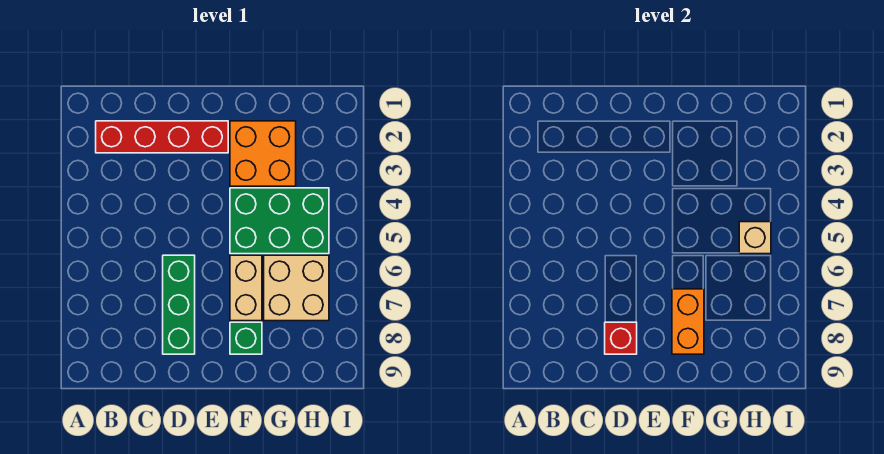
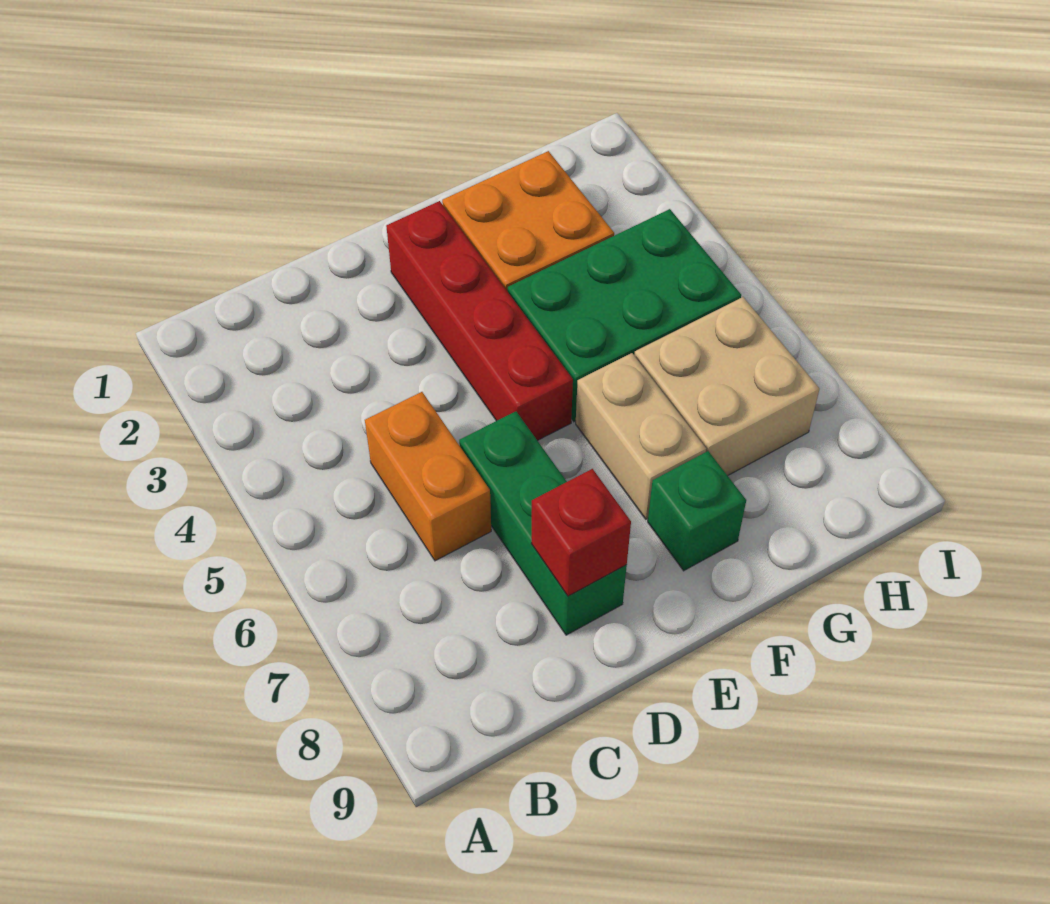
red brick B2:E2 level 1 -> red brick E2:E5 level 1
orange brick F7:F8 level 2 -> orange brick C5:C6 level 1
tan brick H5 level 2 -> none

